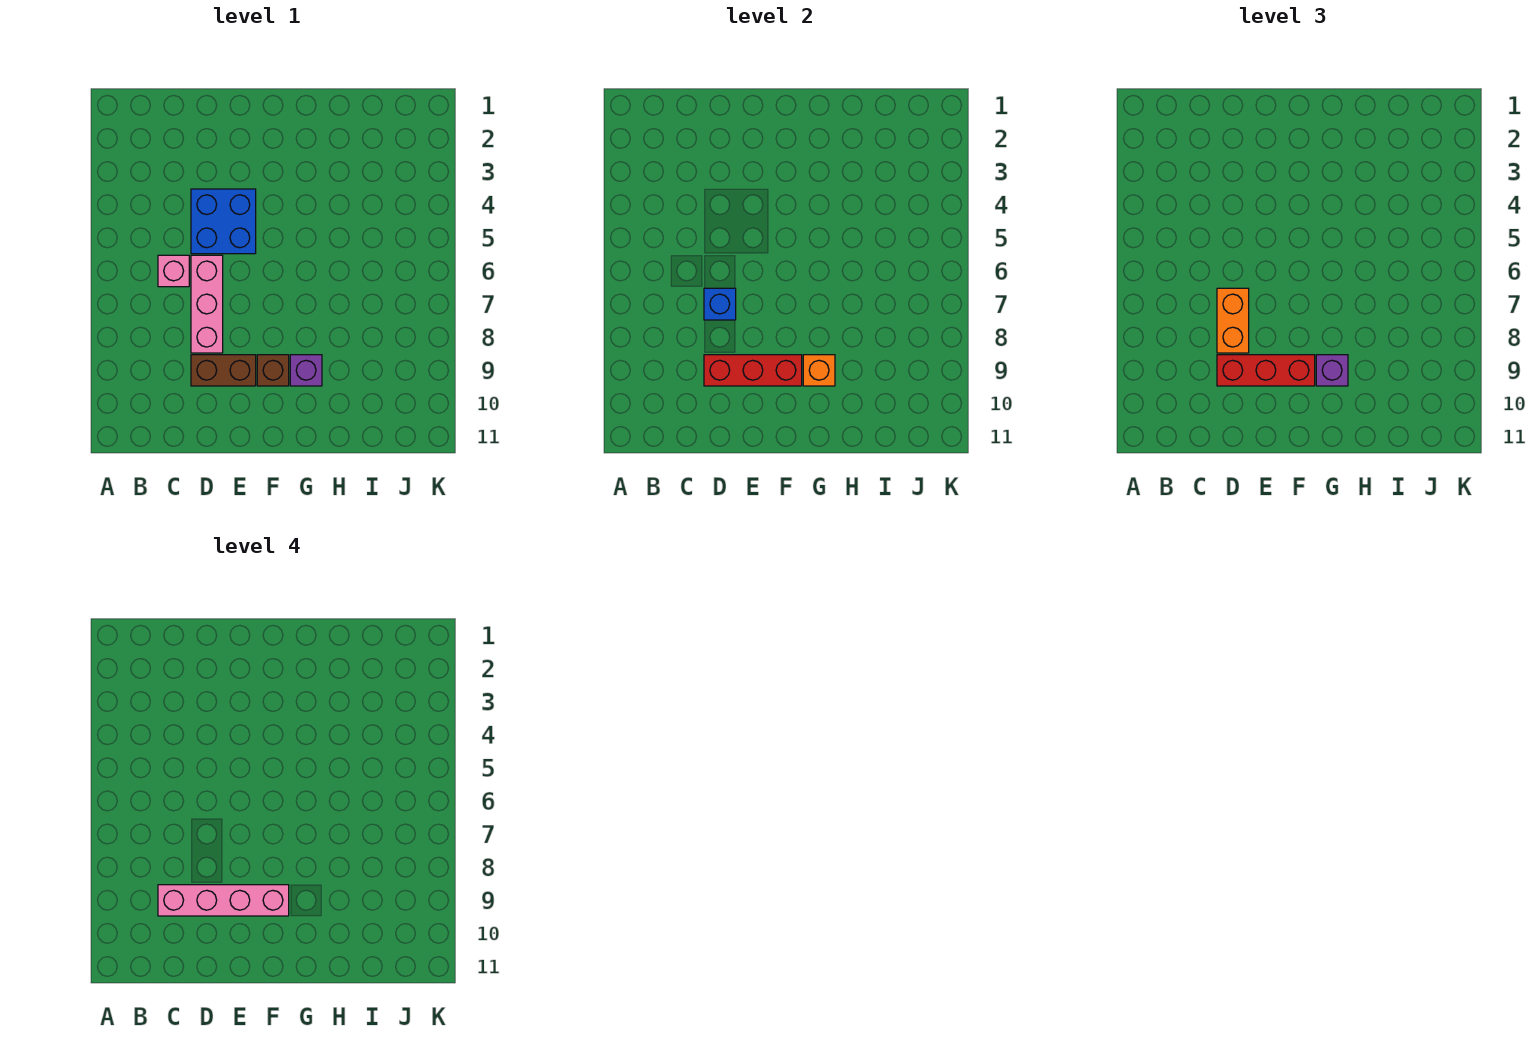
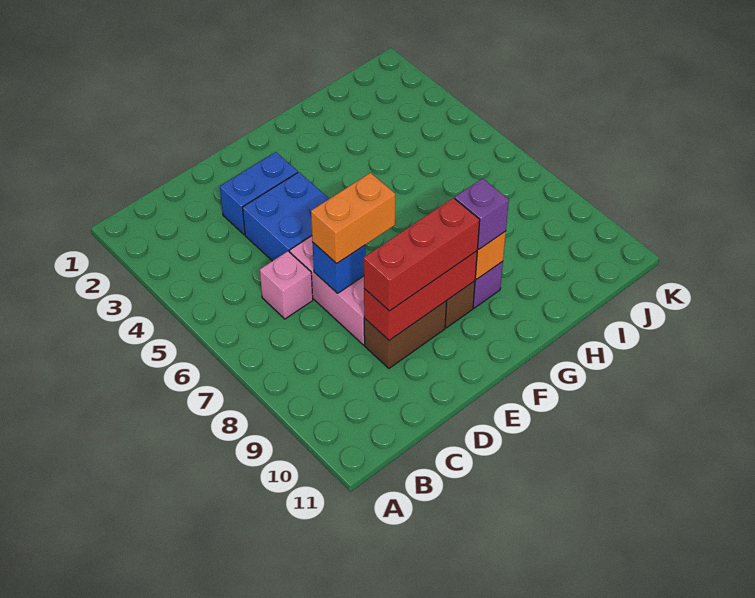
pink brick C9:F9 level 4 -> none
none -> blue brick D3:E3 level 1
orange brick D7:D8 level 3 -> orange brick D7:E7 level 3

